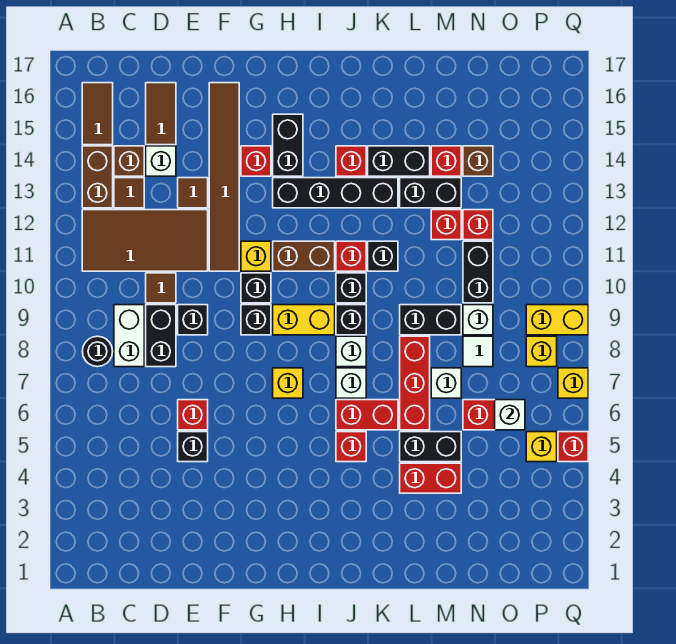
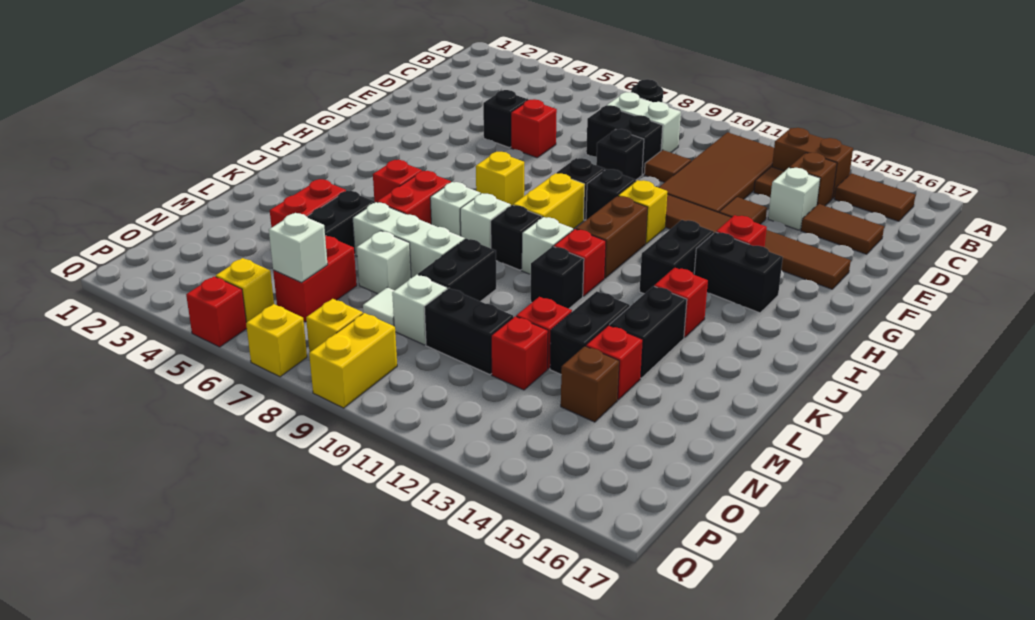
black brick H13:K13 level 1 -> black brick H13:I13 level 1
black brick J10 level 1 -> white brick J10 level 1
red brick L6:L8 level 1 -> white brick L6:L8 level 1

